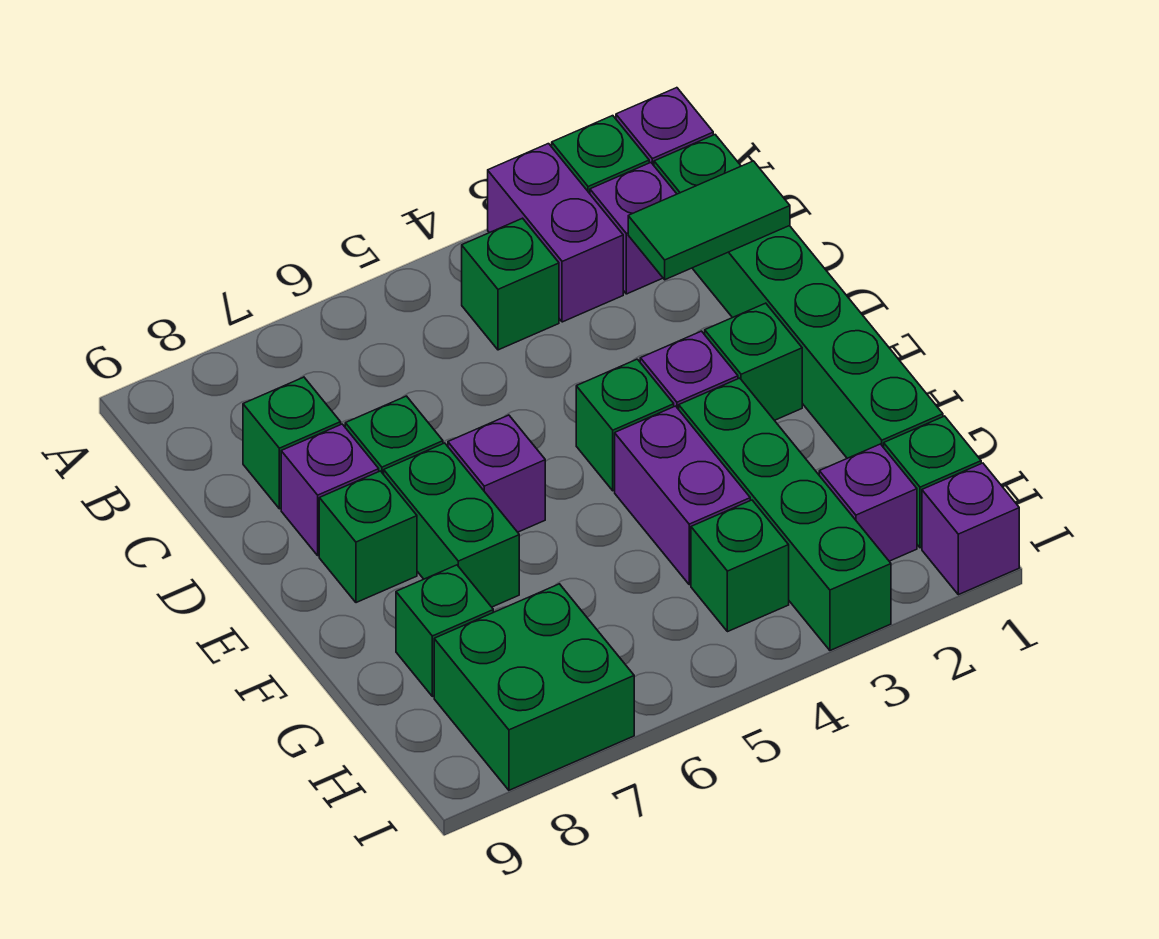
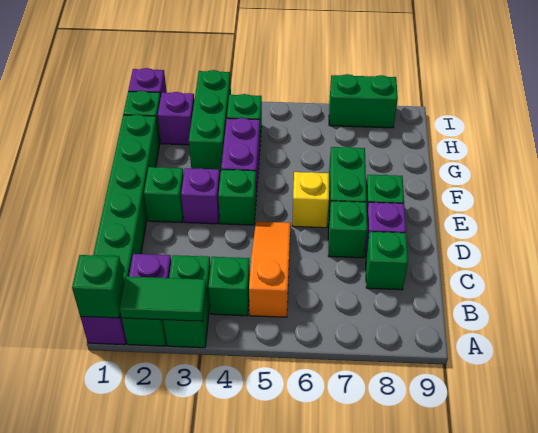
purple brick A3:B3 level 1 -> green brick A3:B3 level 1
none -> orange slope B5:D5 level 1 top B
green tile C1:C2 level 2 -> green tile A2:A3 level 2
purple brick E6 level 1 -> yellow brick E6 level 1
green brick F3:I3 level 1 -> green brick G3:I3 level 1
green brick G8 level 1 -> green brick A1 level 2
green brick H7:I8 level 1 -> green brick I7:I8 level 1

